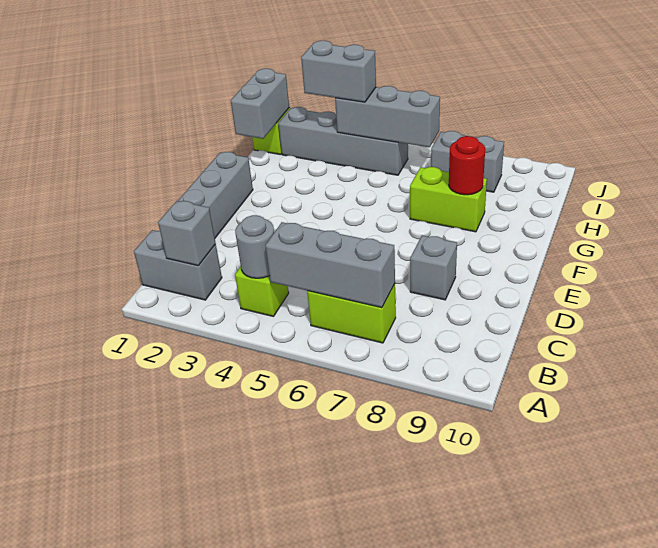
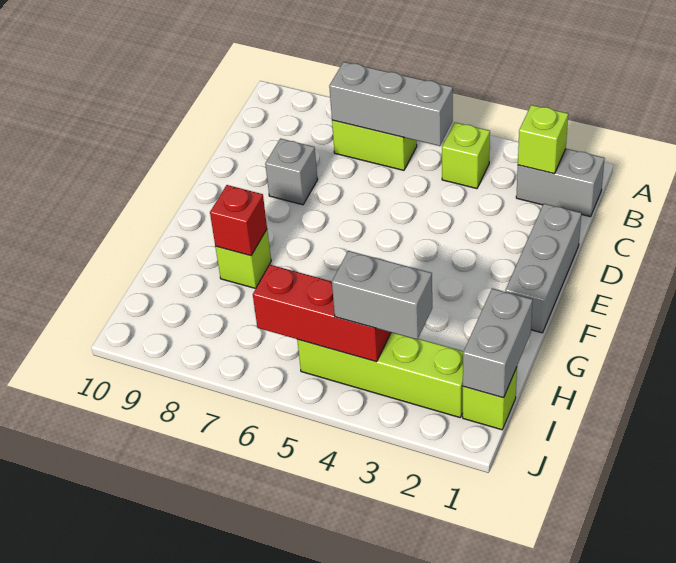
grey brick B2 level 2 -> lime brick B2 level 2
grey round brick B4 level 2 -> none
lime brick G7:G8 level 1 -> lime brick G8 level 1
red round brick G8 level 2 -> red brick G8 level 2
grey brick I2:I5 level 1 -> lime brick I2:I5 level 1
grey brick I4:I6 level 2 -> red brick I4:I6 level 2
grey brick I7:I8 level 1 -> none

